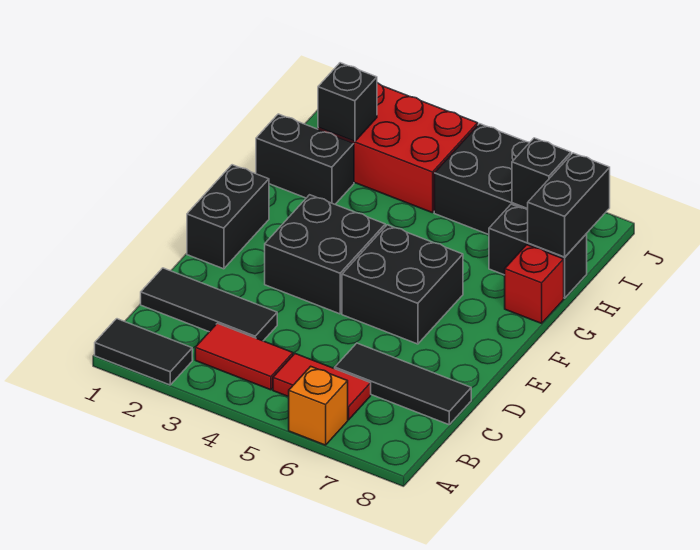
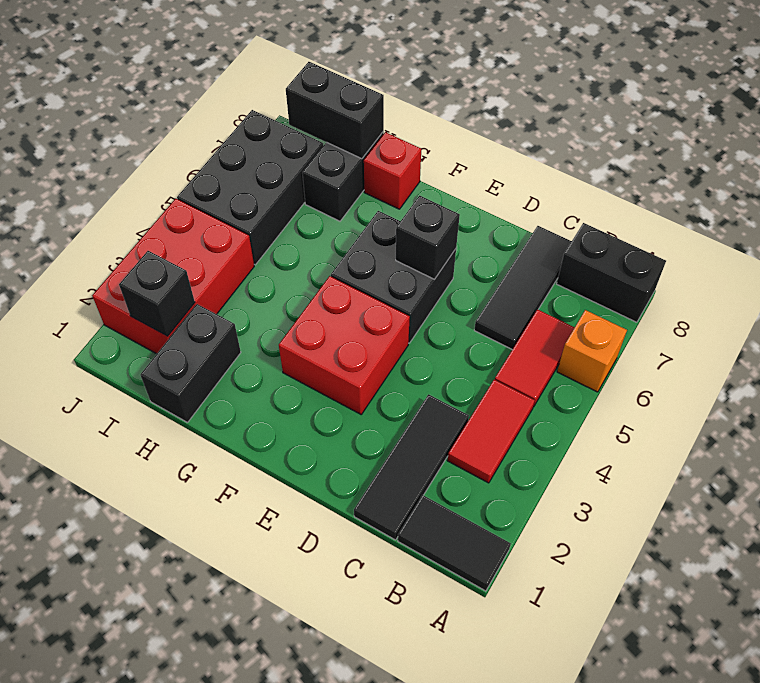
black tile A1:A2 level 1 -> black tile A1:B1 level 1
black brick E1:F1 level 1 -> black brick A8:B8 level 1
black brick E3:F4 level 1 -> red brick E3:F4 level 1
black brick I7 level 2 -> black brick E6 level 2

